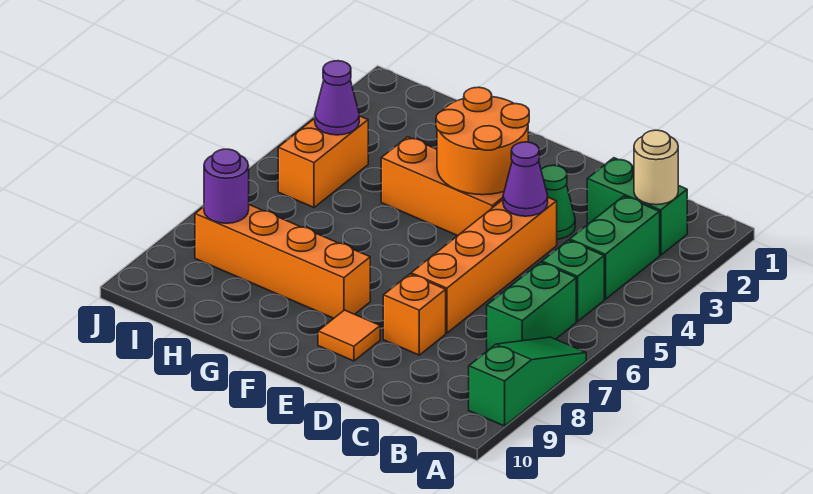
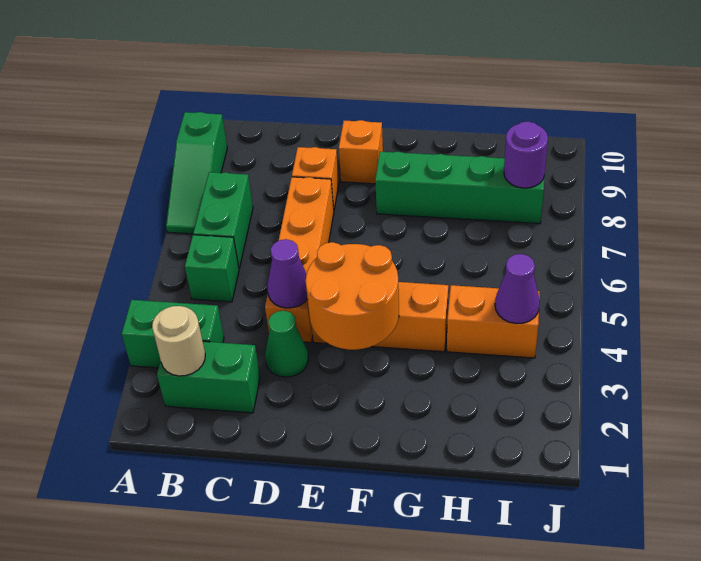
green brick B3:B4 level 1 -> green brick A3:B3 level 1
orange tile E9 level 1 -> orange brick E9 level 1
orange brick F8:I8 level 1 -> green brick F8:I8 level 1
orange brick I4:I5 level 1 -> orange brick H4:I4 level 1

